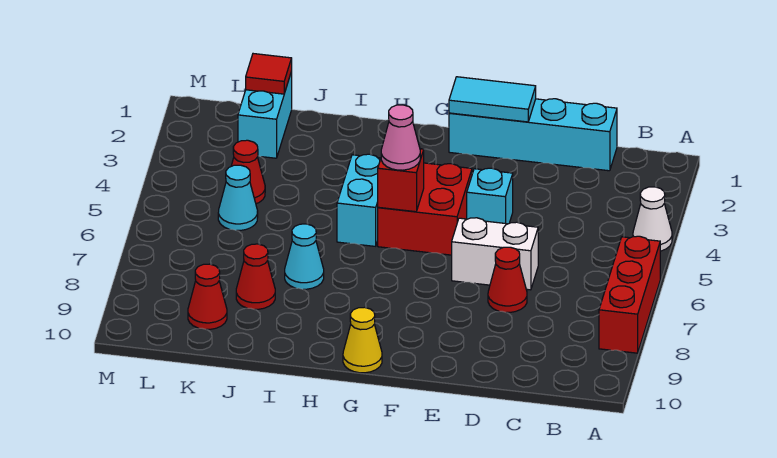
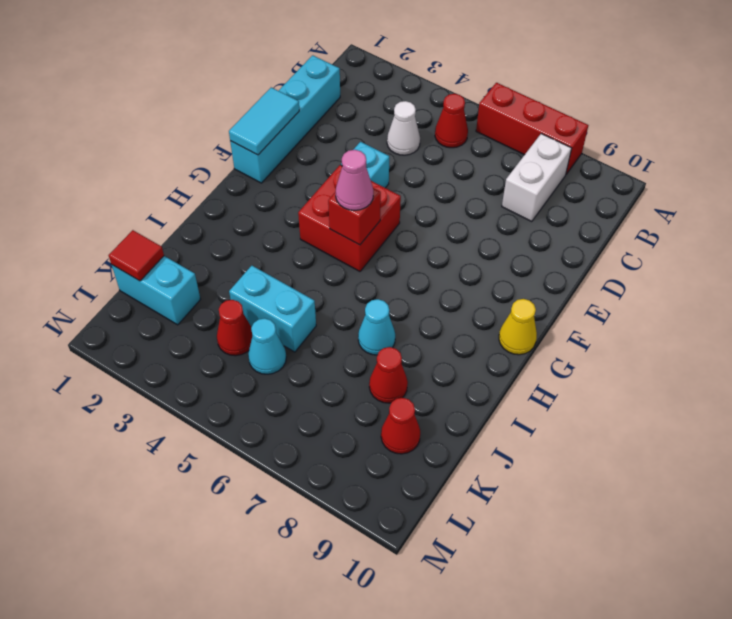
white cone A4 level 1 -> white cone C4 level 1
white brick D6:E6 level 1 -> white brick B8:C8 level 1
red cone D7 level 1 -> red cone B5 level 1
cyan brick H4:H5 level 1 -> cyan brick J4:J5 level 1

